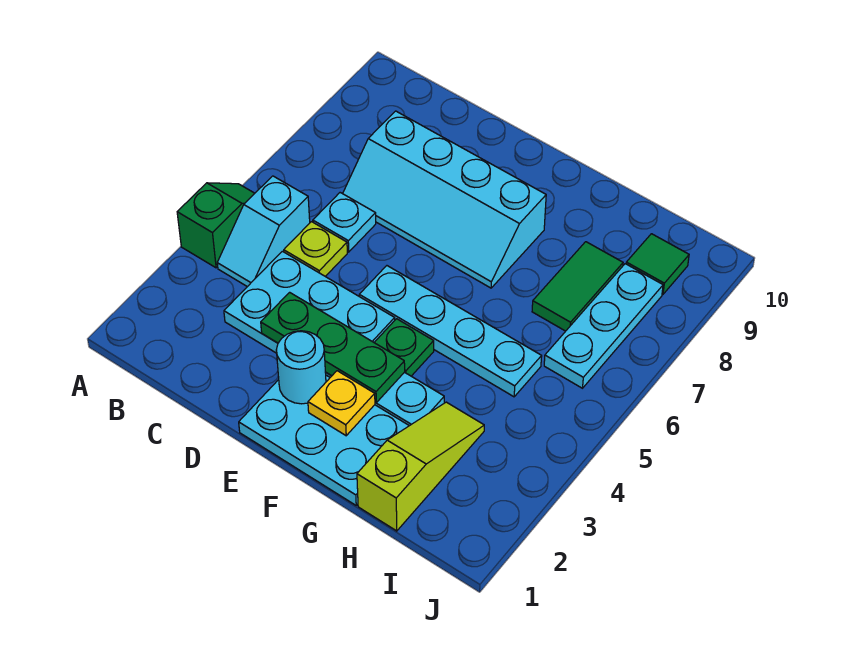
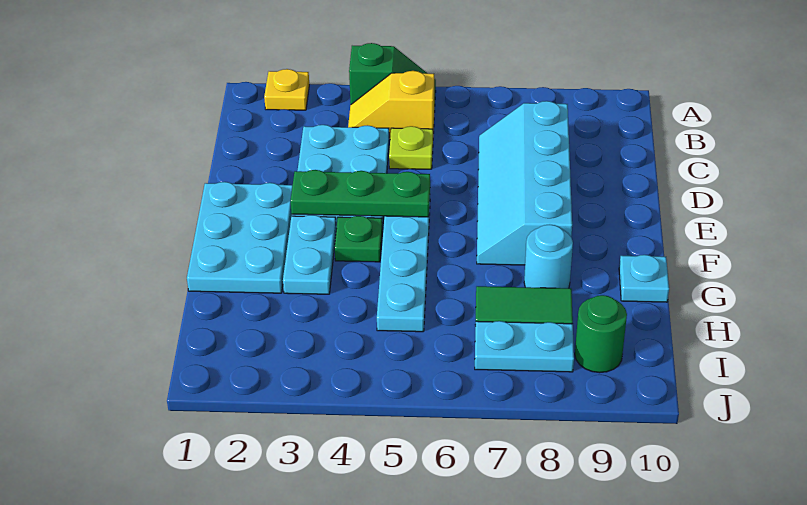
cyan slope B4:B5 level 1 top 5 -> yellow slope B4:B5 level 1 top 5
cyan plate C6 level 1 -> cyan plate G10 level 1
green plate D3:F3 level 2 -> green plate E3:E5 level 2
cyan round brick E2 level 2 -> cyan round brick G8 level 1
yellow plate F2 level 2 -> yellow plate A2 level 1
lime slope H1:H3 level 1 top 1 -> none
cyan plate I6:I8 level 1 -> cyan plate I7:I8 level 1
green tile I9 level 1 -> green round brick I9 level 1

